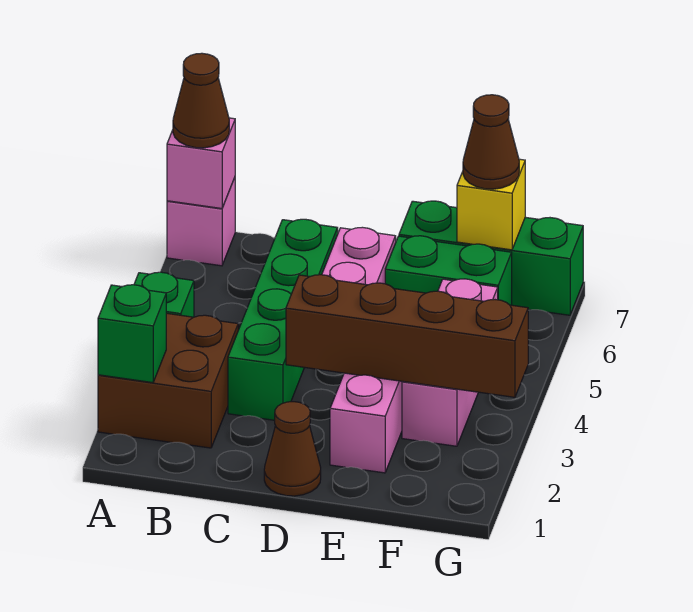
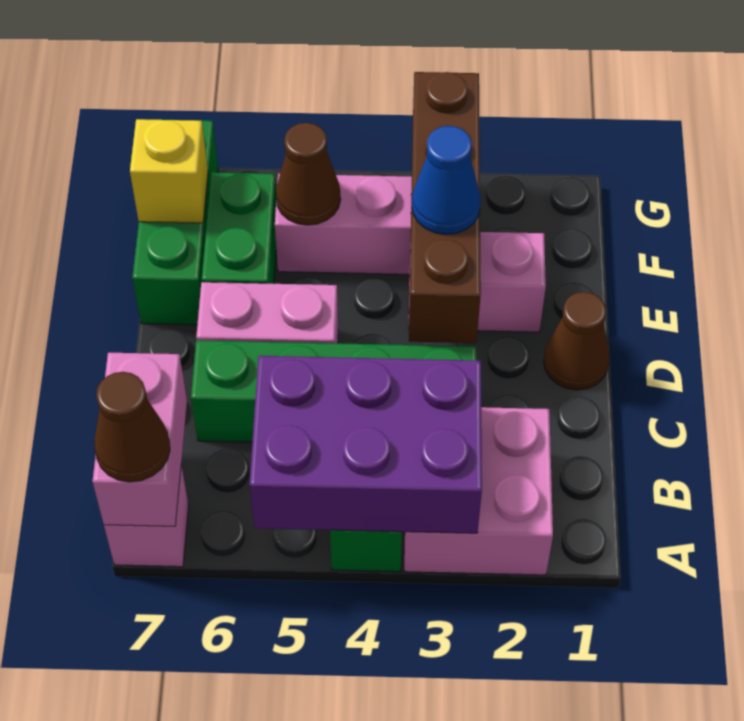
brown brick A2:B3 level 1 -> pink brick A2:B3 level 1
green brick A2 level 2 -> none
none -> purple brick A3:B5 level 2
pink brick A7 level 2 -> pink brick A7:B7 level 2
none -> blue cone E3 level 3
brown cone F7 level 3 -> brown cone F5 level 2

